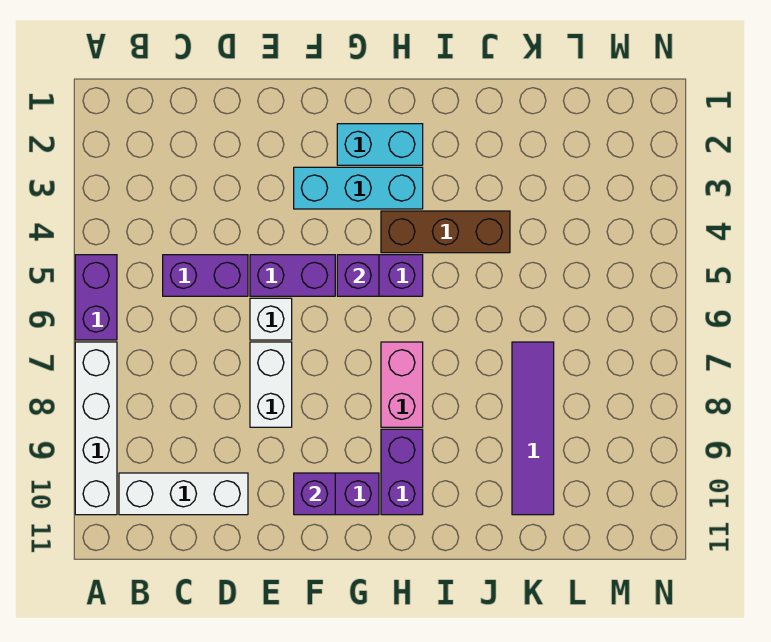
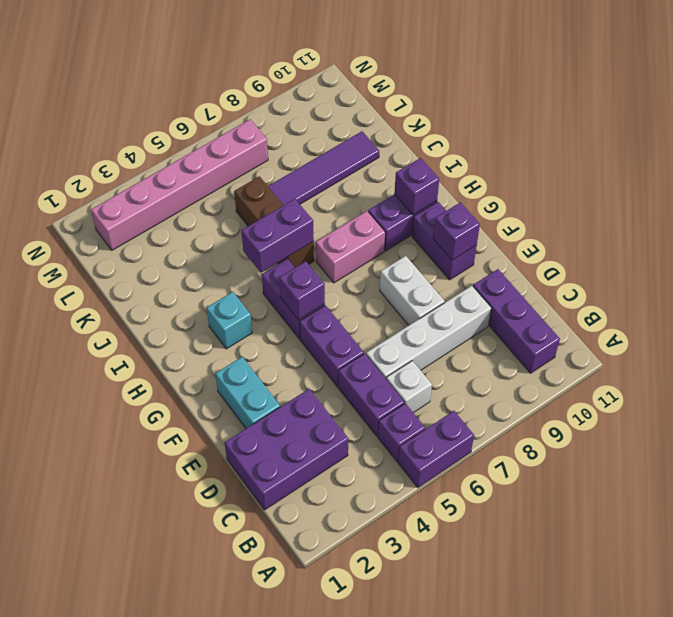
white brick A7:A10 level 1 -> white brick D6:D9 level 1
none -> purple brick B5 level 1
white brick B10:D10 level 1 -> purple brick B10:D10 level 1
none -> purple brick C1:D3 level 1
white brick E6 level 1 -> white brick C6 level 1
white brick E7:E8 level 1 -> white brick E8:F8 level 1
cyan brick F3:H3 level 1 -> cyan brick H3 level 1
cyan brick G2:H2 level 1 -> cyan brick E2:F2 level 1
brown brick H4:J4 level 1 -> brown brick I6:K6 level 1
none -> purple brick H10 level 2
none -> purple brick I5:I6 level 2
none -> pink brick M2:M7 level 1

